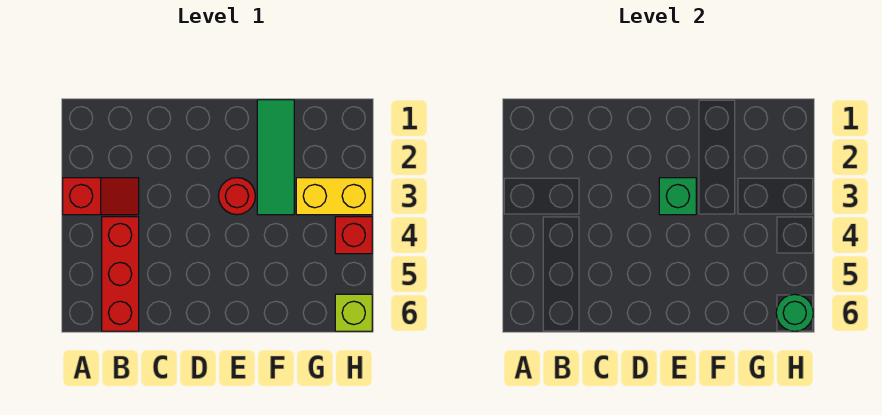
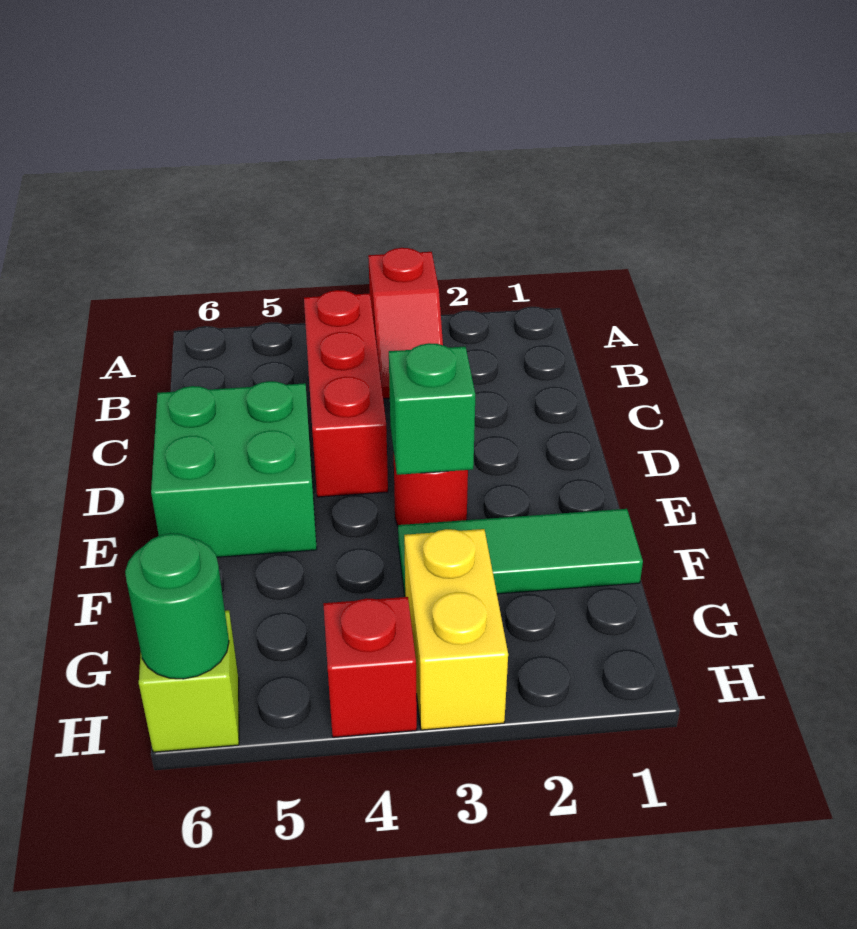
red brick B4:B6 level 1 -> red brick B4:D4 level 1
none -> green brick D5:E6 level 1

